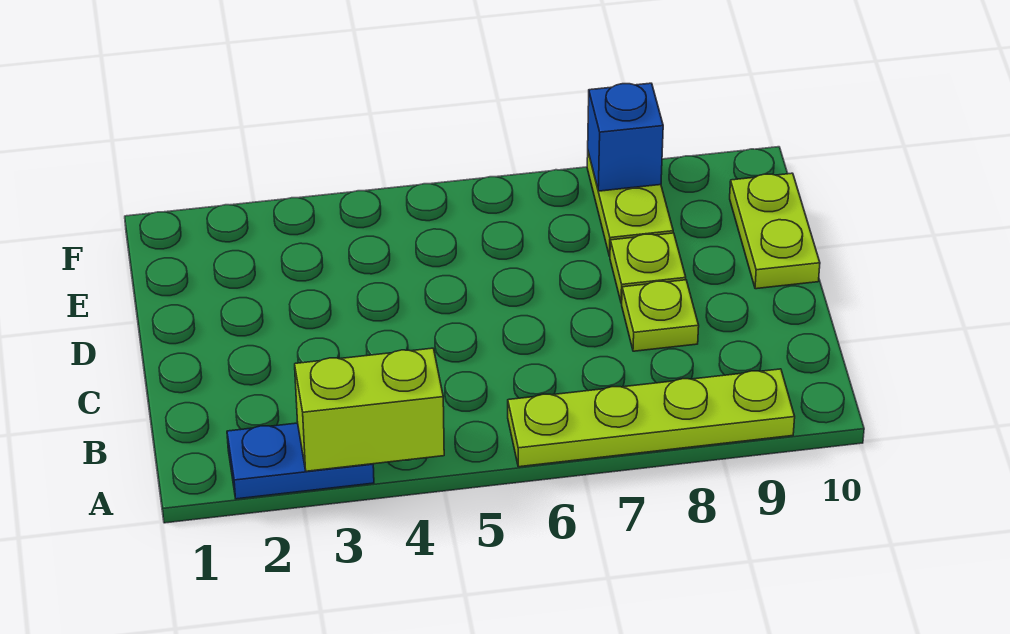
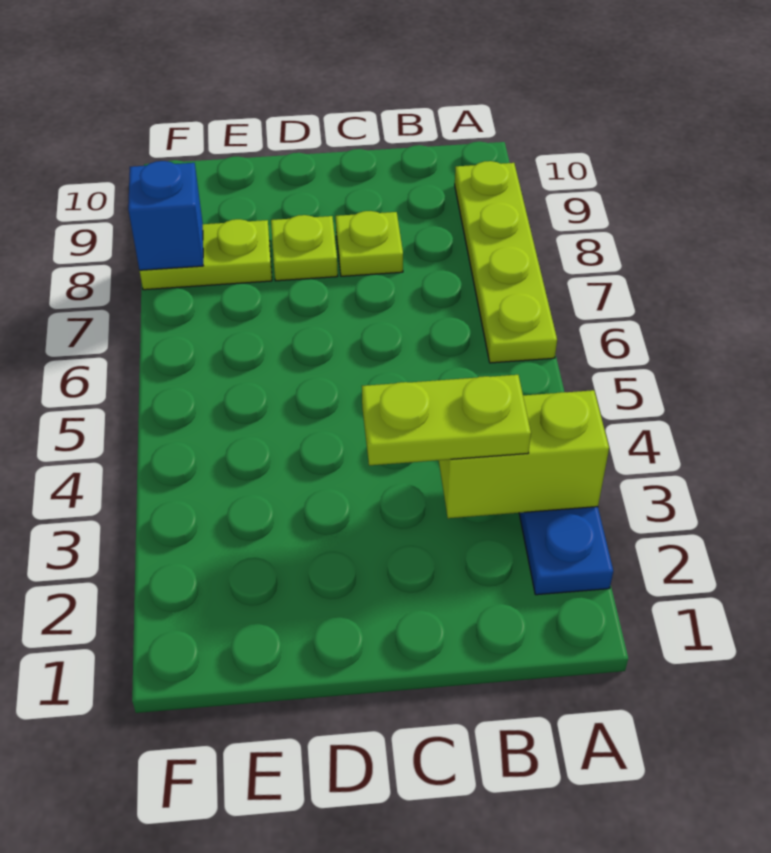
lime brick A3:A4 level 2 -> lime brick A3:B3 level 2
lime plate D10:E10 level 1 -> lime plate B3:C3 level 3

